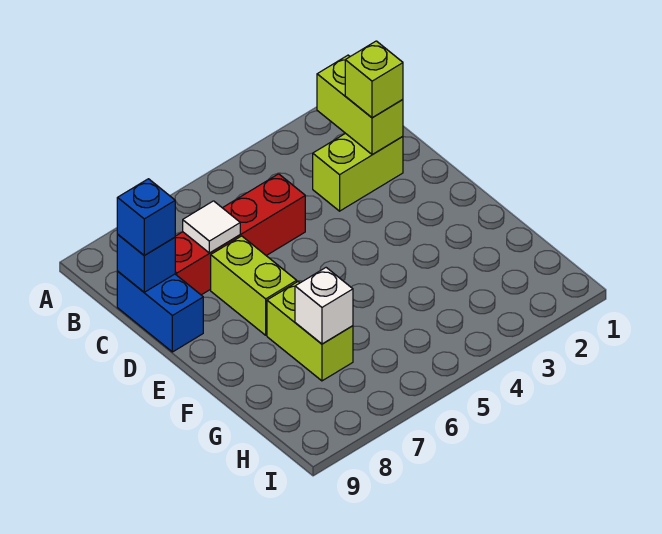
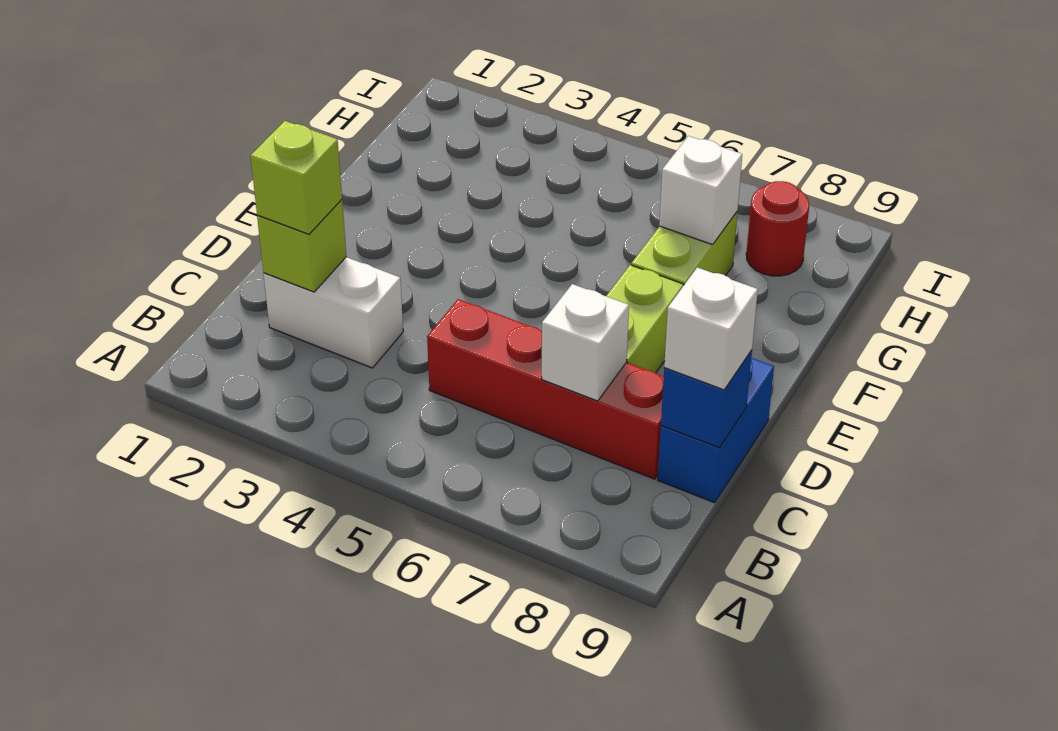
lime brick B2:C2 level 2 -> lime brick C2 level 2
lime brick C2:C3 level 1 -> white brick C2:C3 level 1
white tile C7 level 2 -> white brick C7 level 2
blue brick C9 level 3 -> white brick C9 level 3
none -> red round brick H8 level 1

